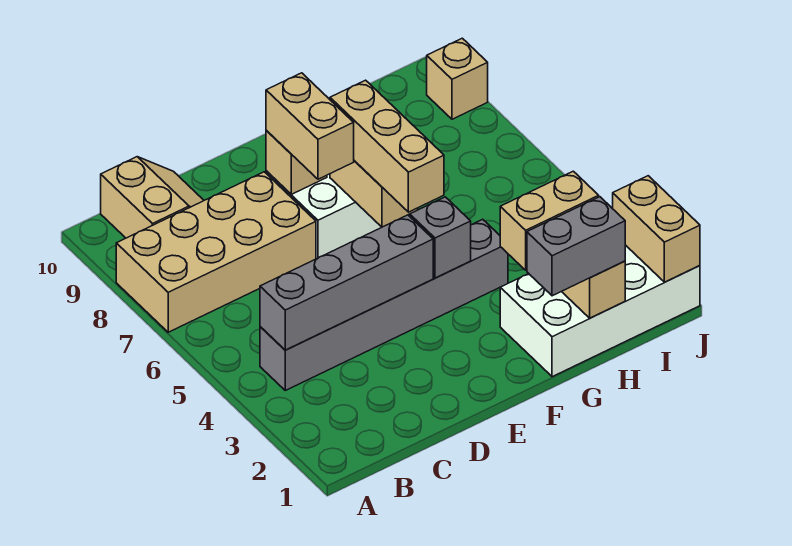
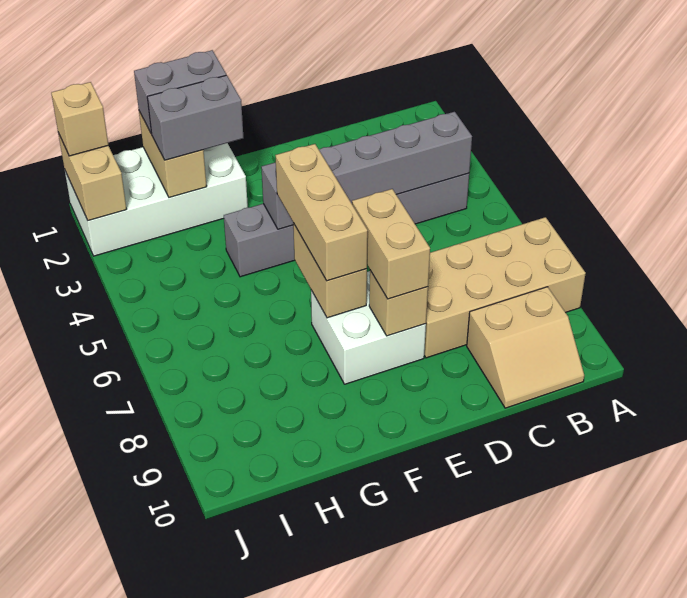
tan slope B9:C10 level 1 top B -> tan slope B9:C10 level 1 top 9
tan brick G2:H2 level 3 -> grey brick G2:H2 level 3
tan brick J9 level 1 -> tan brick J1 level 3

